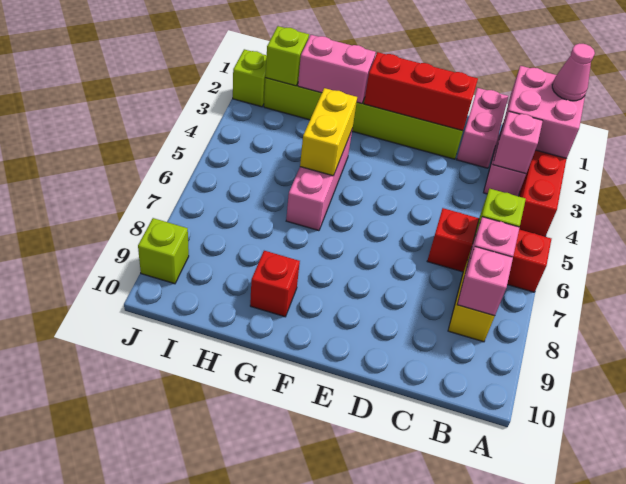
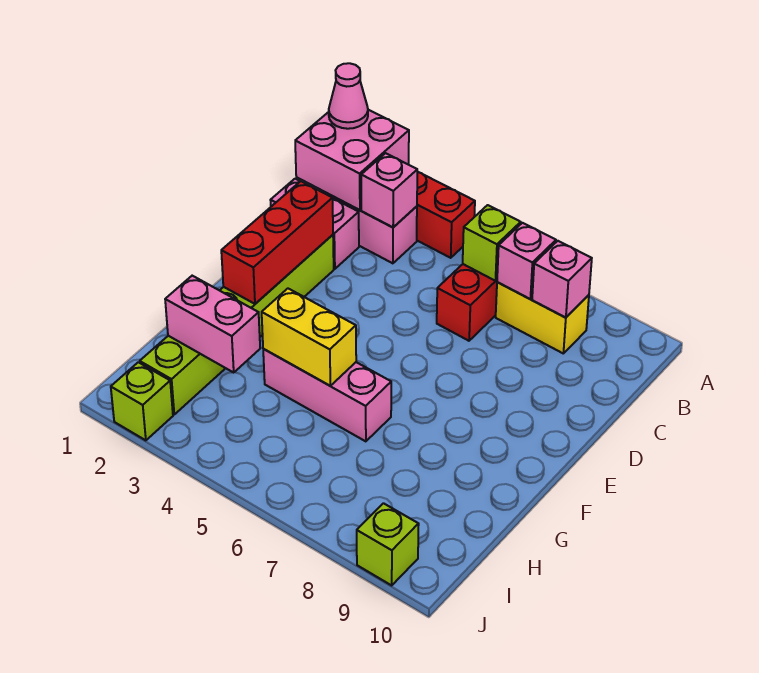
pink brick G2:H2 level 2 -> pink brick H2:H3 level 2
red brick G9 level 1 -> none
lime brick I2 level 2 -> none

